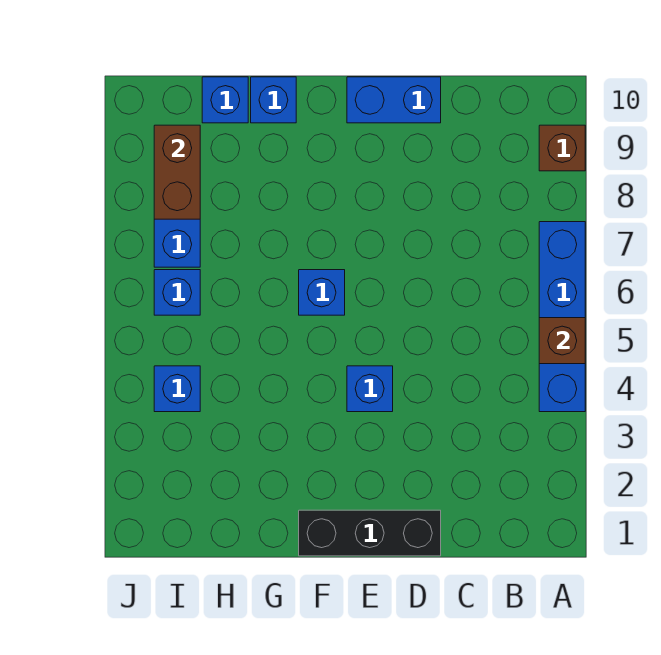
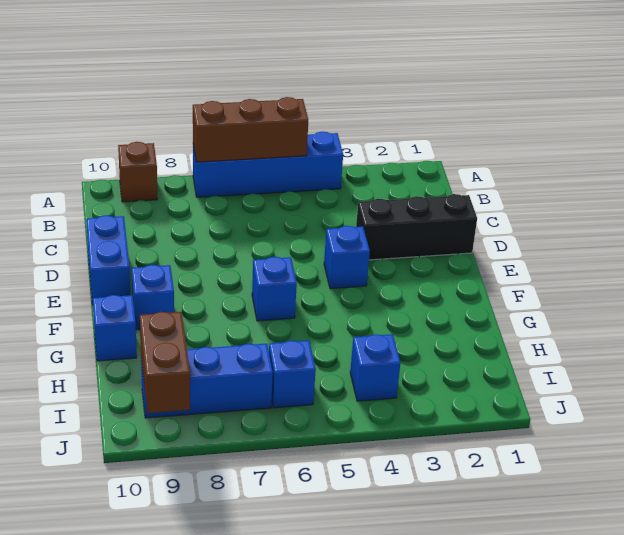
brown brick A5 level 2 -> brown brick A5:A7 level 2
black brick D1:F1 level 1 -> black brick D1:D3 level 1
blue brick H10 level 1 -> blue brick F9 level 1
brown brick I8:I9 level 2 -> brown brick I9:J9 level 2

